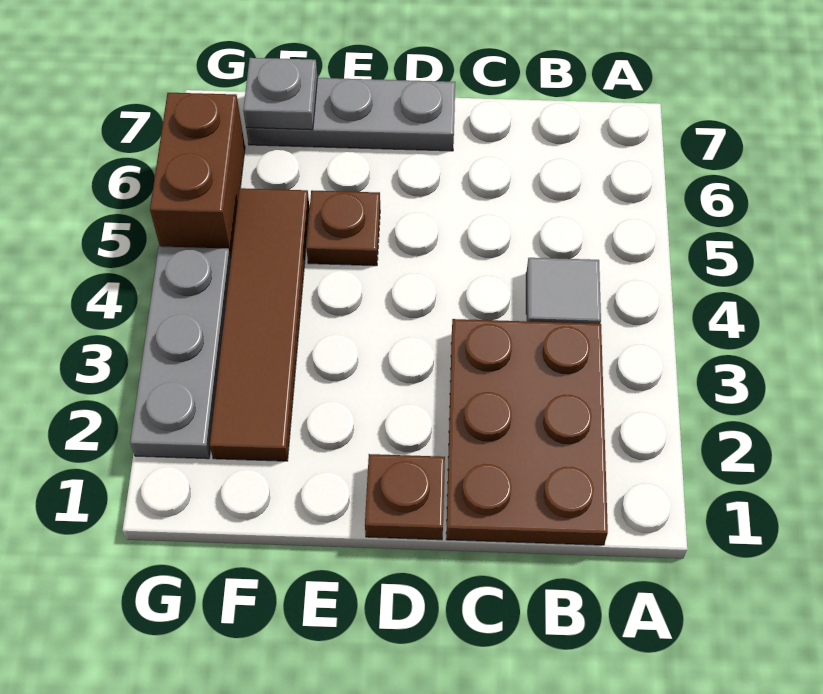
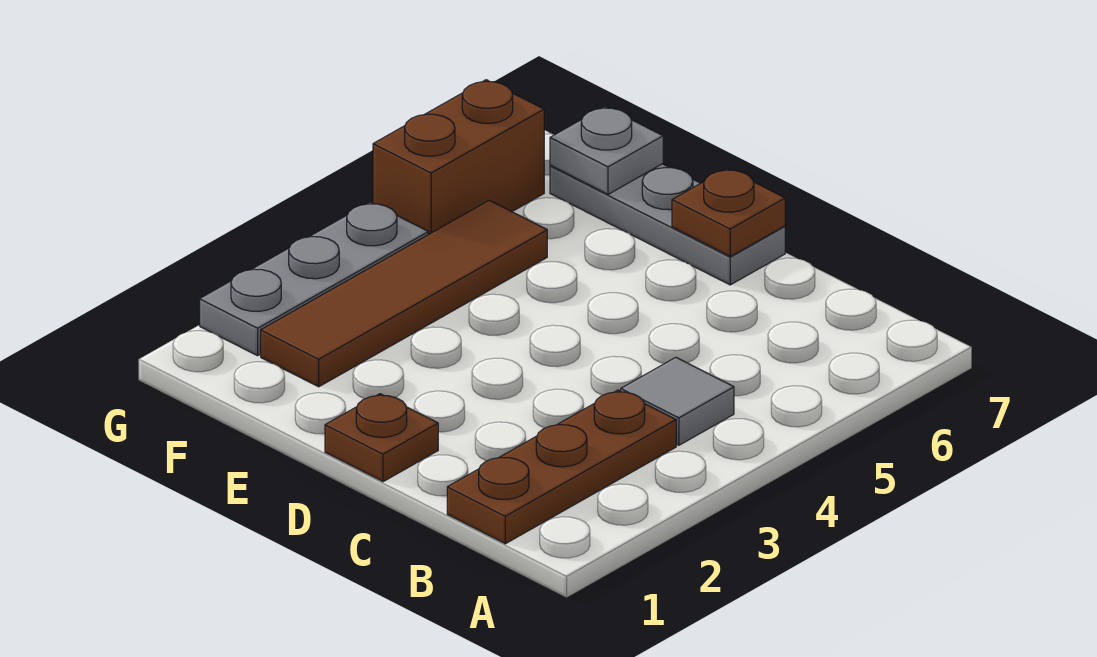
brown plate B1:C3 level 1 -> brown plate B1:B3 level 1
brown plate E5 level 1 -> brown plate D7 level 2

